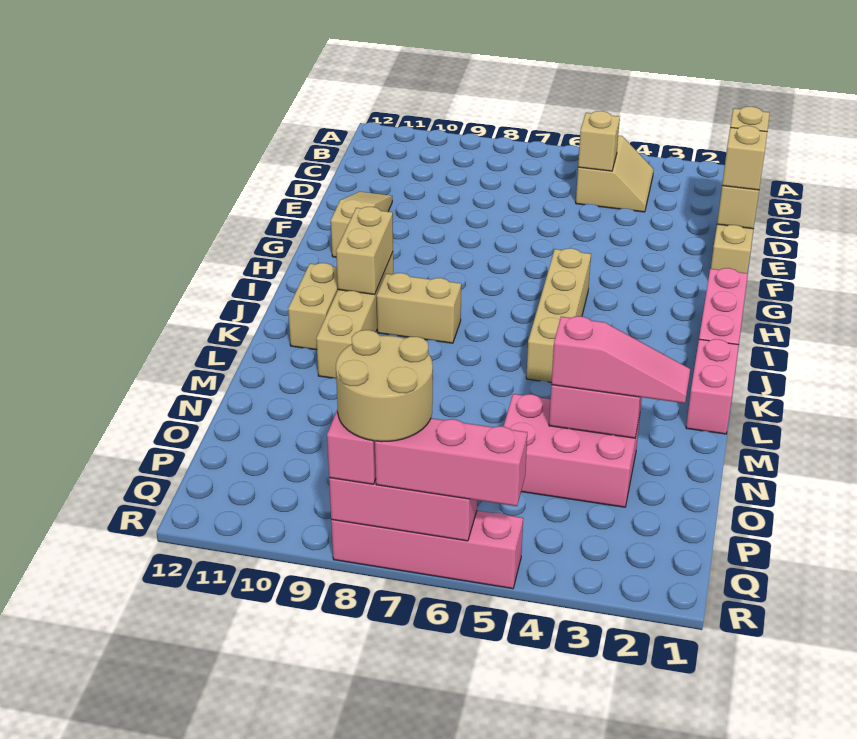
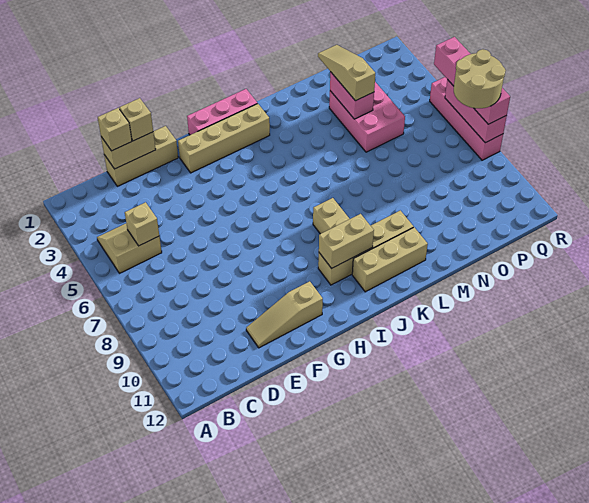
tan brick H5:K5 level 1 -> tan brick G2:J2 level 1
tan brick J11:K11 level 1 -> tan brick J11:L11 level 1
pink brick K1:L1 level 1 -> none
pink slope N2:N4 level 3 top 4 -> tan slope N2:N4 level 3 top 4

